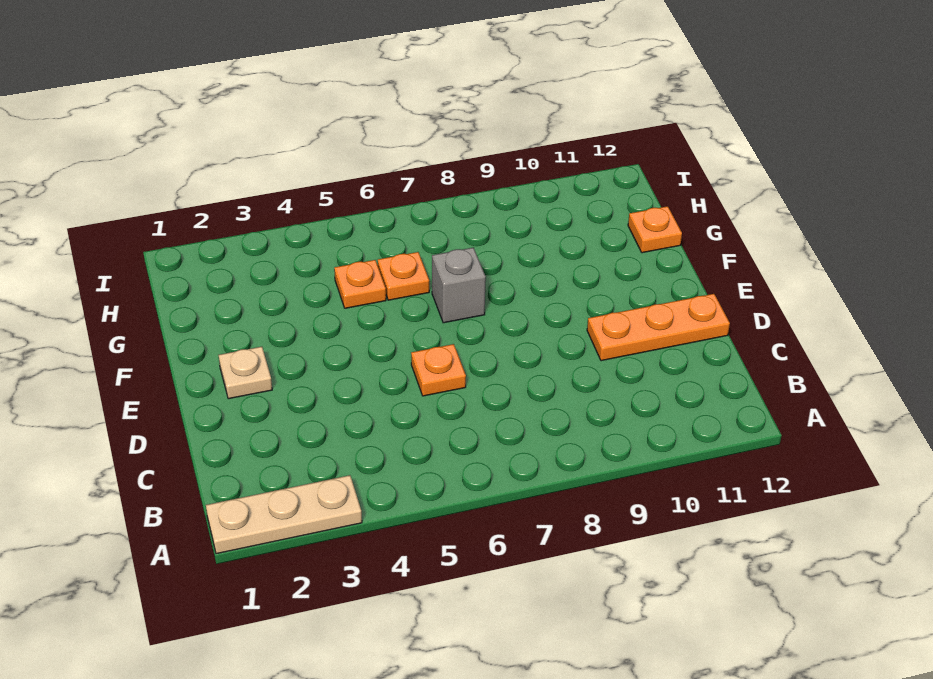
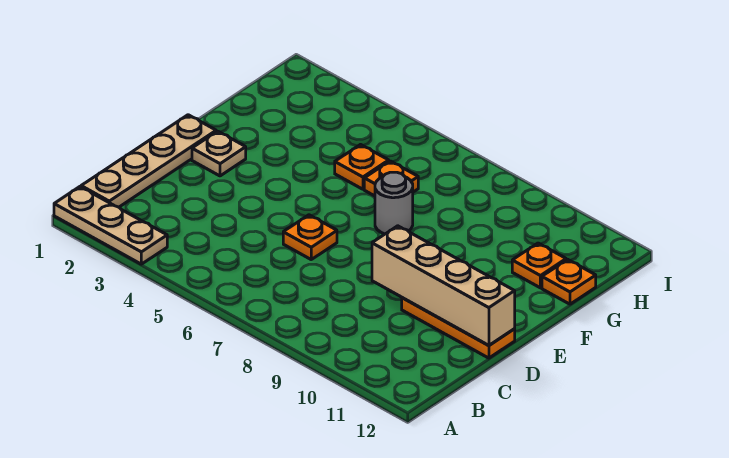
none -> tan plate B1:E1 level 1
none -> tan brick D9:D12 level 2
grey brick F7 level 1 -> grey round brick F7 level 1
none -> orange plate G11 level 1

